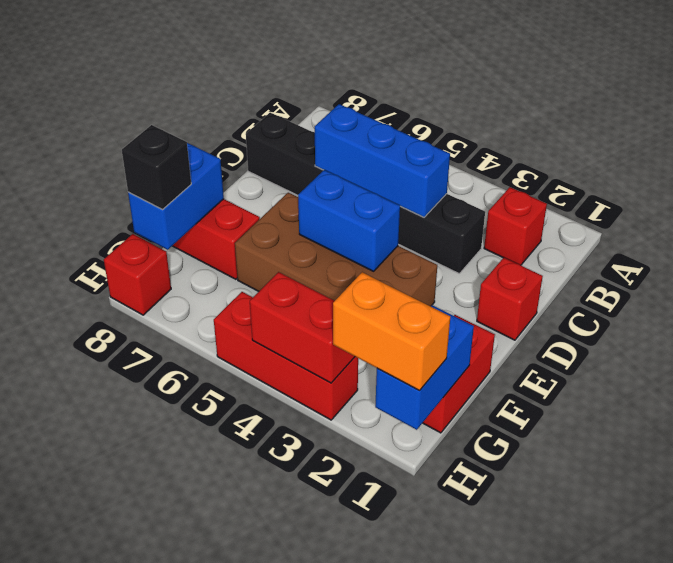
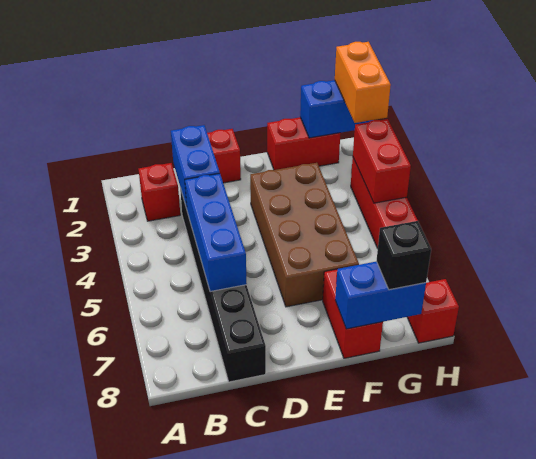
blue brick E4:E5 level 2 -> blue brick C2:C3 level 2

